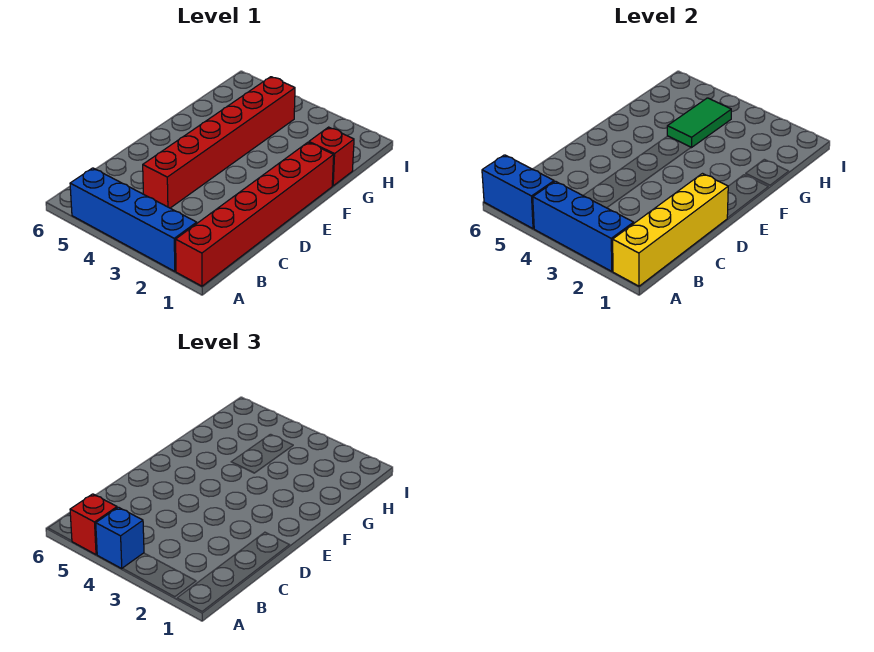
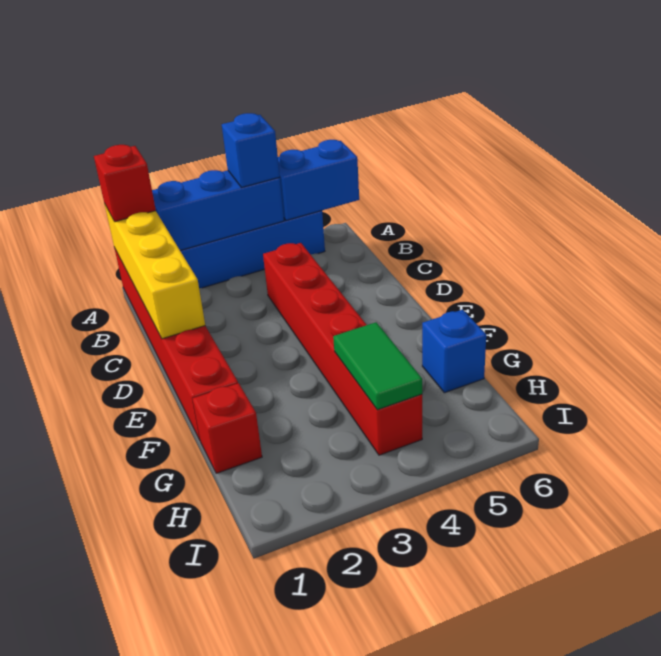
red brick A5 level 3 -> red brick A1 level 3
none -> blue brick G6 level 1

